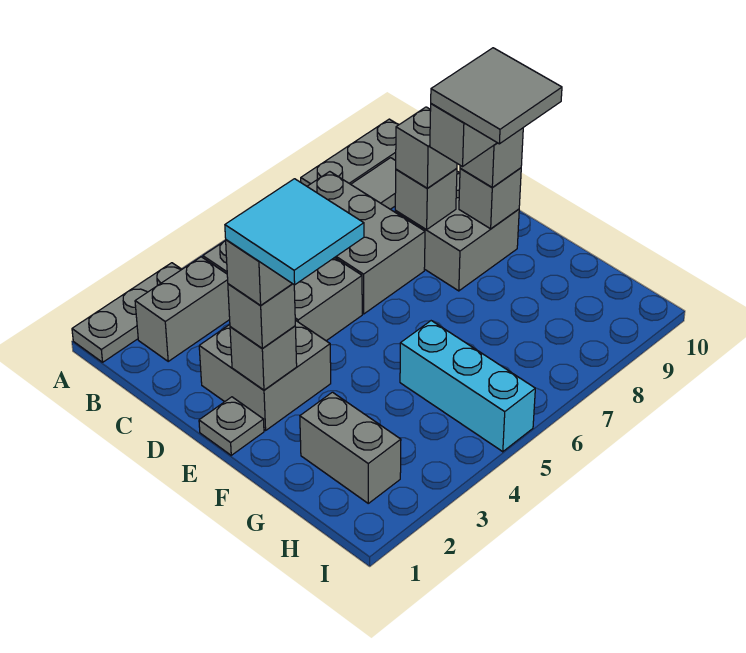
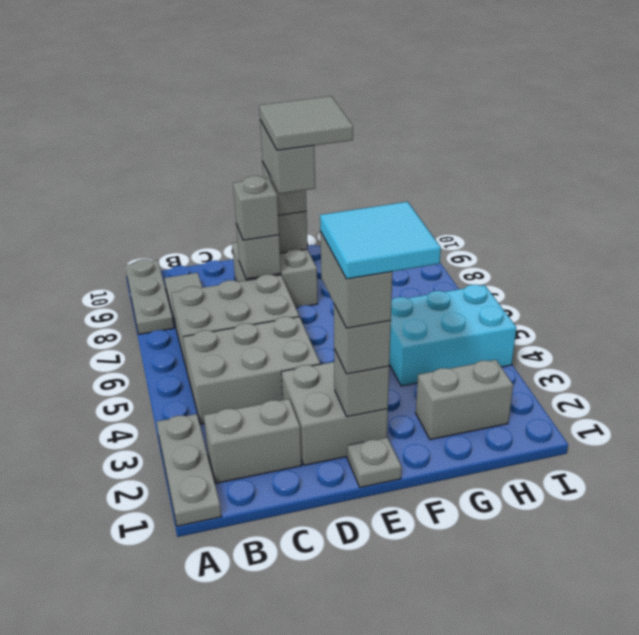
grey brick B2:B3 level 1 -> grey brick B2:C2 level 1
cyan brick G5:I5 level 1 -> cyan brick G4:I5 level 1

